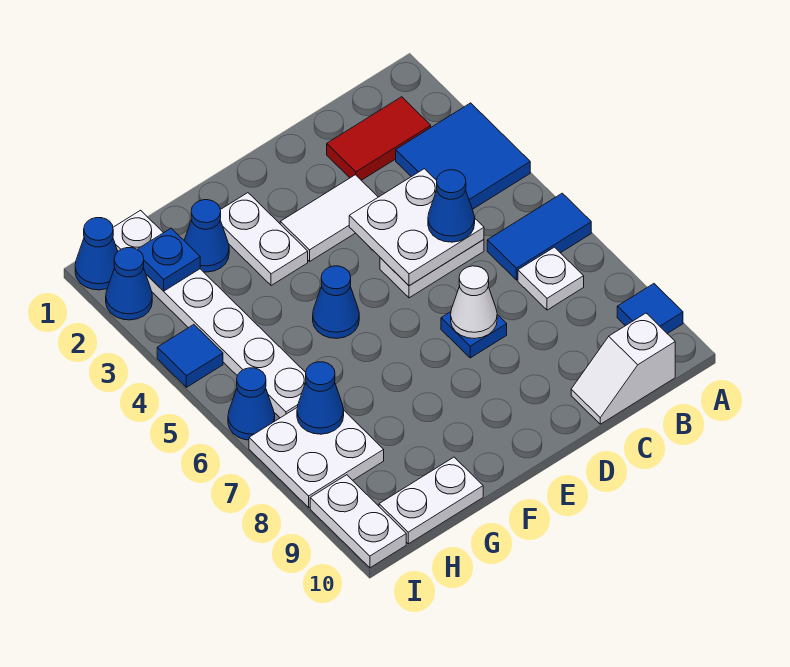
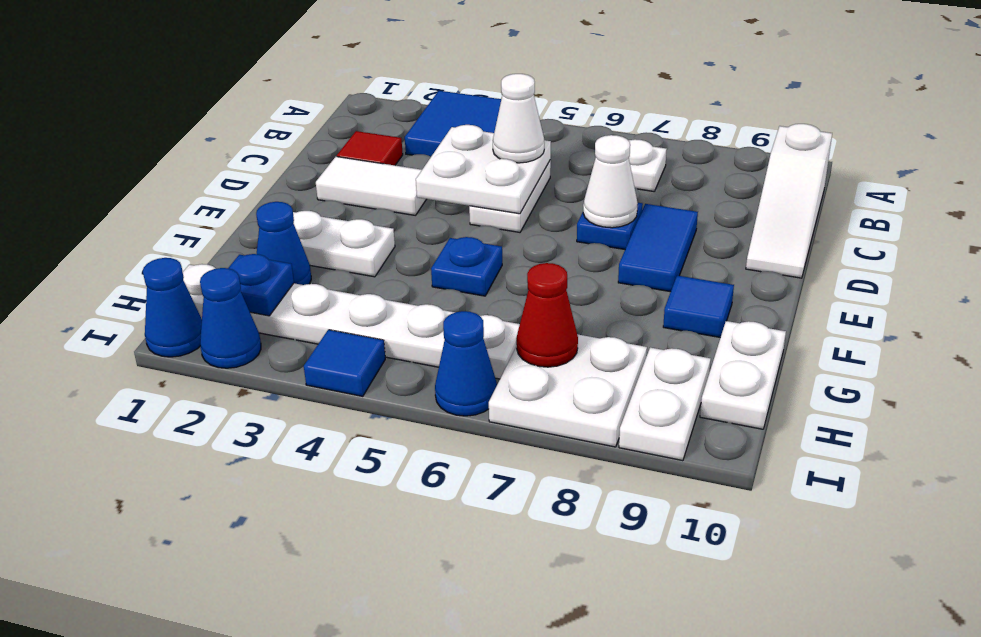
blue tile A6:B6 level 1 -> blue tile D8:E8 level 1
blue tile A9 level 1 -> blue tile F9 level 1
red tile B2:C2 level 1 -> red tile C2 level 1
white slope B10:C10 level 1 top B -> white slope B10:D10 level 1 top B
blue cone C5 level 3 -> white cone C5 level 3
white tile D3:E3 level 1 -> white tile D2:D3 level 1
blue cone F5 level 1 -> blue plate F5 level 1
blue cone H7 level 2 -> red cone H7 level 2
white plate I9:I10 level 1 -> white plate H9:I9 level 1

